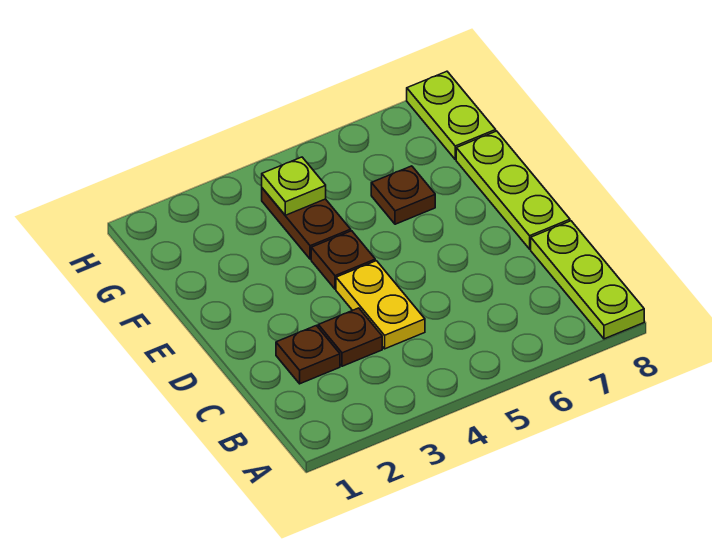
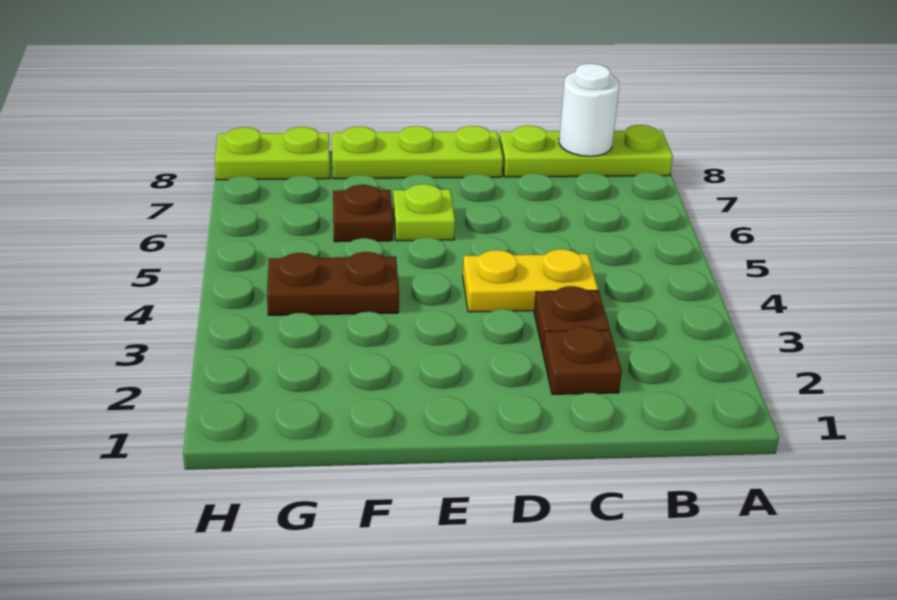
none -> white round brick B8 level 2
brown plate E4 level 1 -> none
lime plate G4 level 2 -> lime plate E6 level 1

